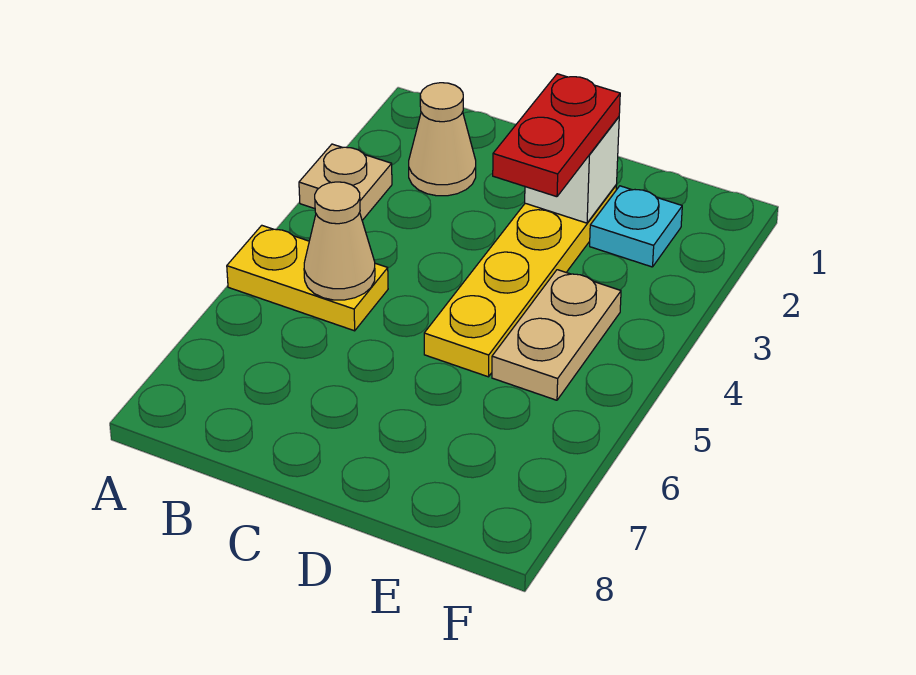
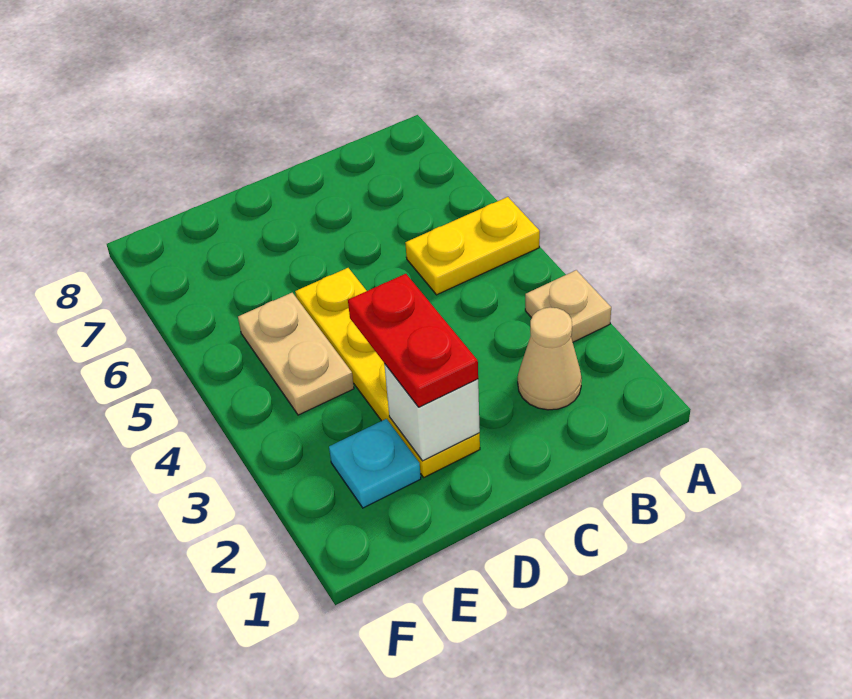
tan cone B5 level 2 -> none

